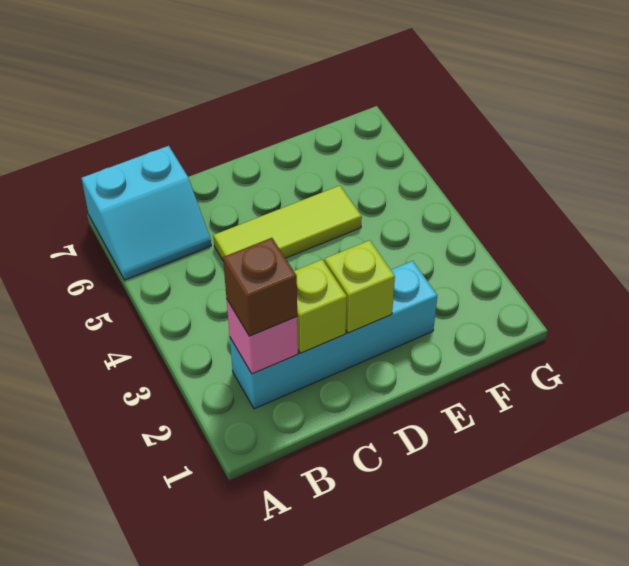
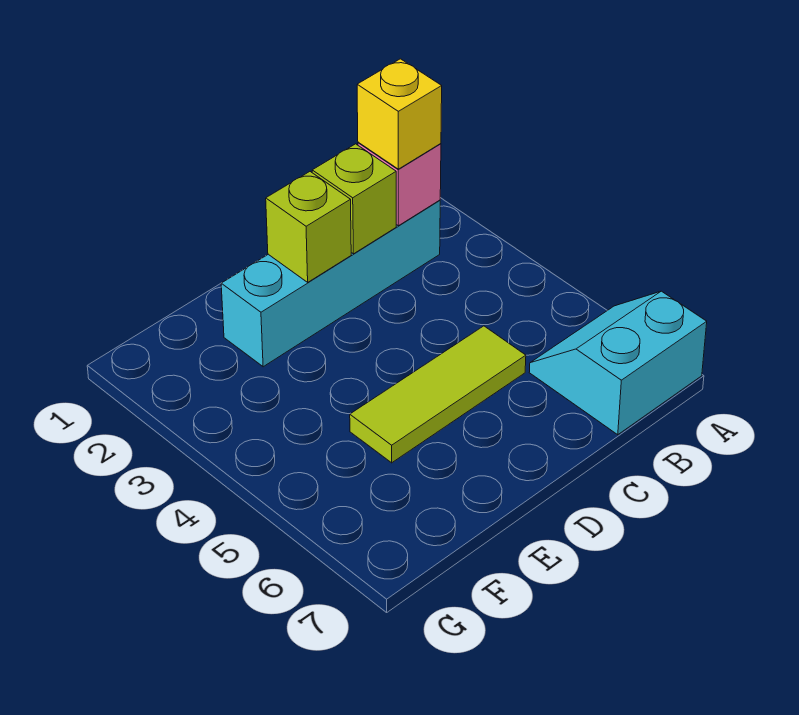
brown brick B2 level 3 -> yellow brick B2 level 3

